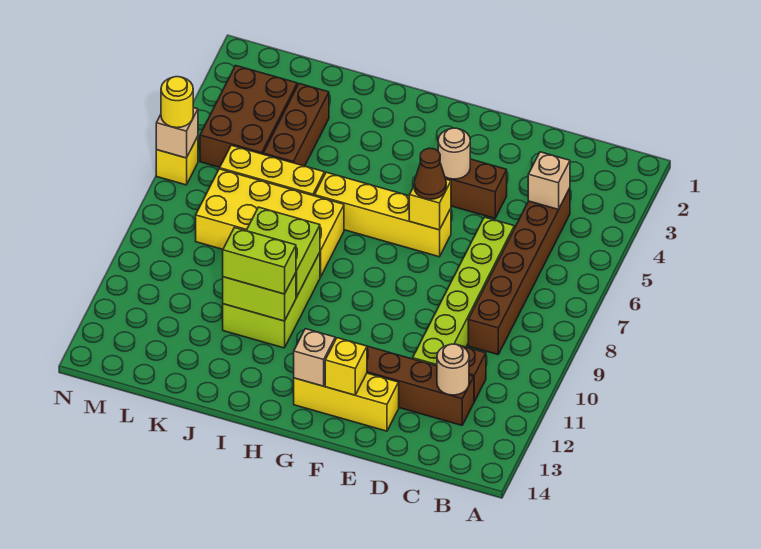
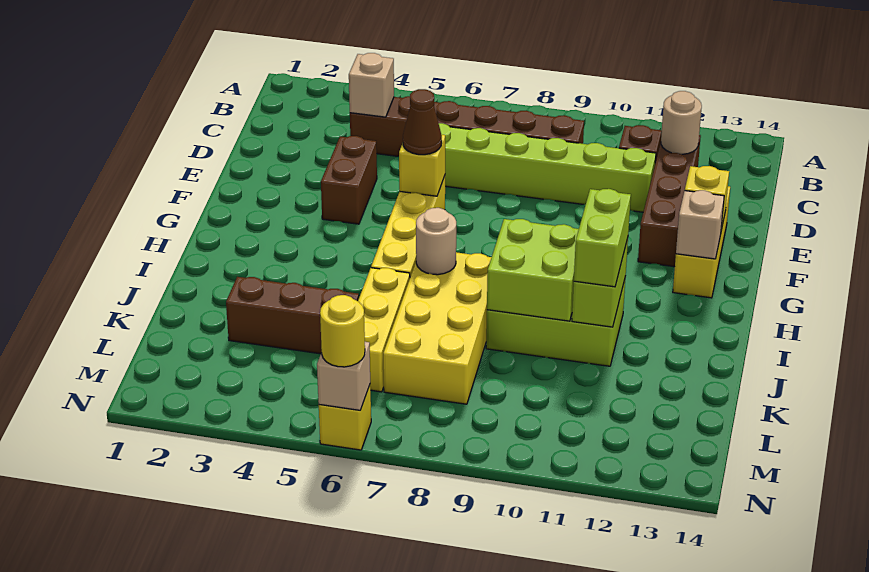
tan round brick F4 level 2 -> tan round brick I7 level 2
brown brick L3:M5 level 1 -> none

